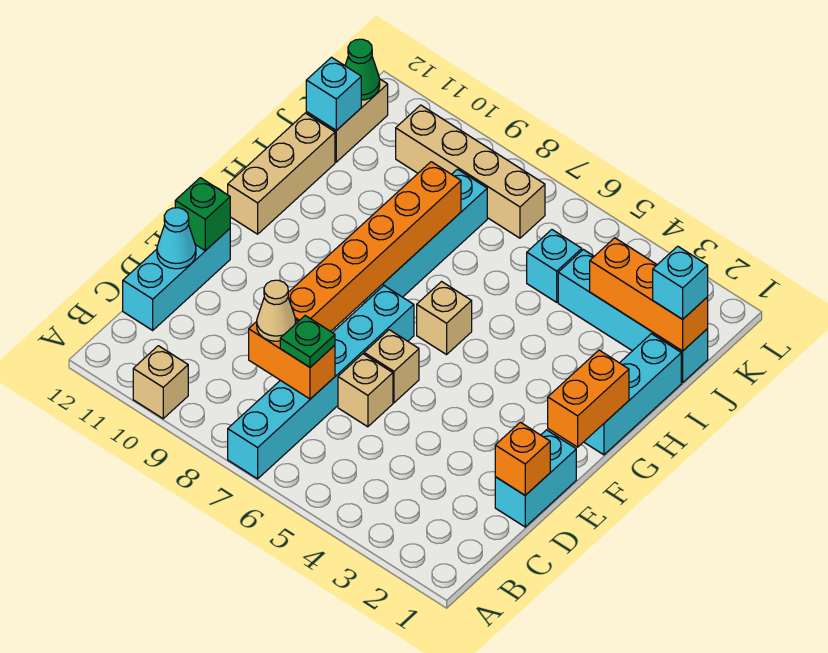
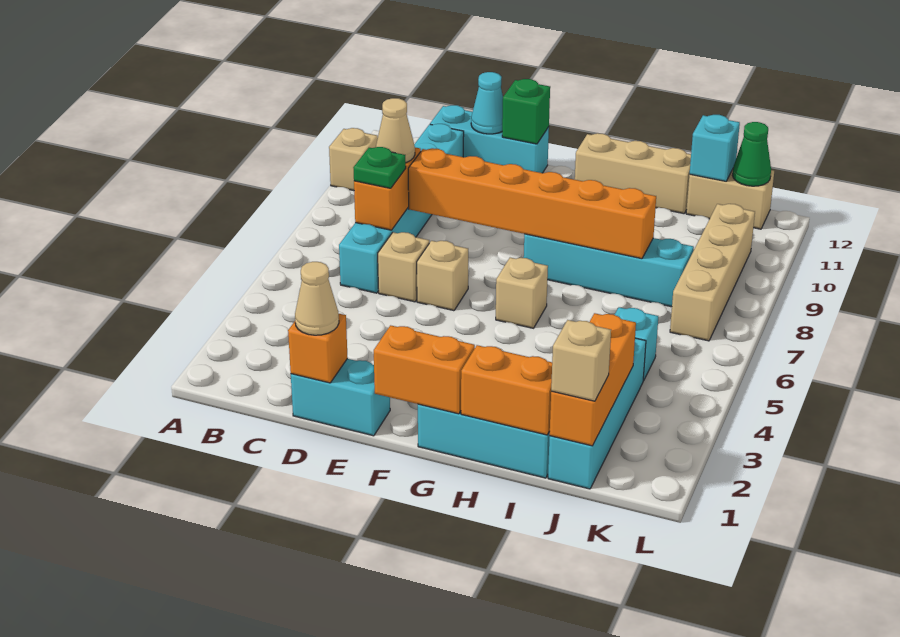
cyan brick A7:F7 level 1 -> cyan brick C6:C11 level 1
none -> tan cone D1 level 3
none -> orange brick H1:I1 level 2
cyan brick J1 level 3 -> tan brick J1 level 3

